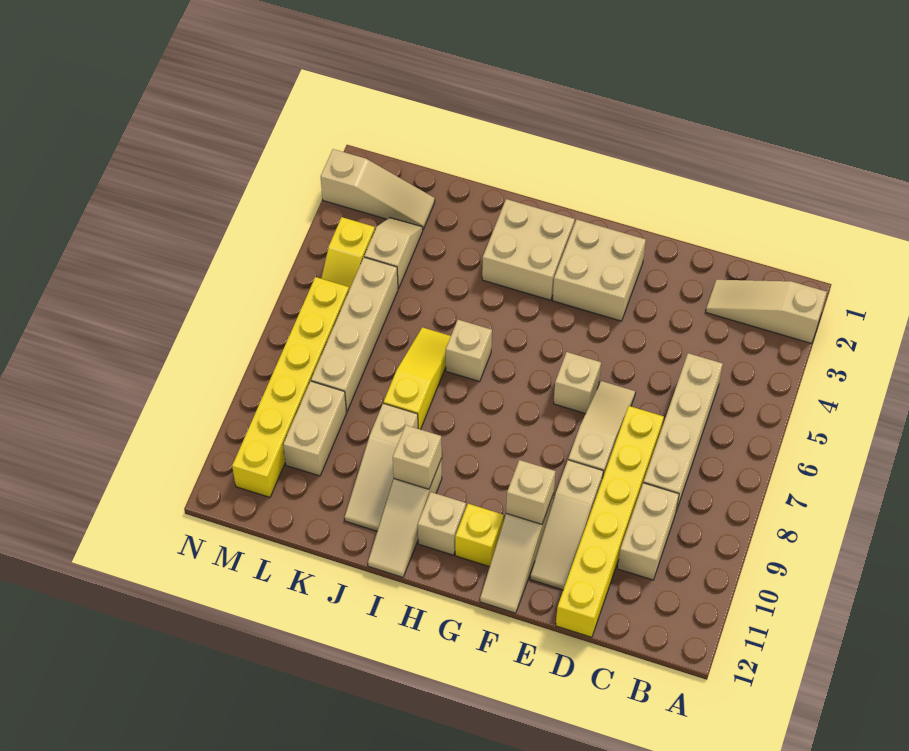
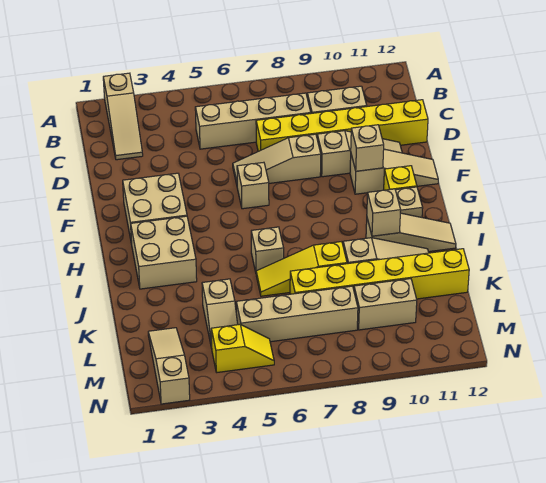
tan slope L3:L4 level 1 top 4 -> tan slope K4:L4 level 1 top K
yellow brick M6:M11 level 1 -> yellow brick K7:K12 level 1

